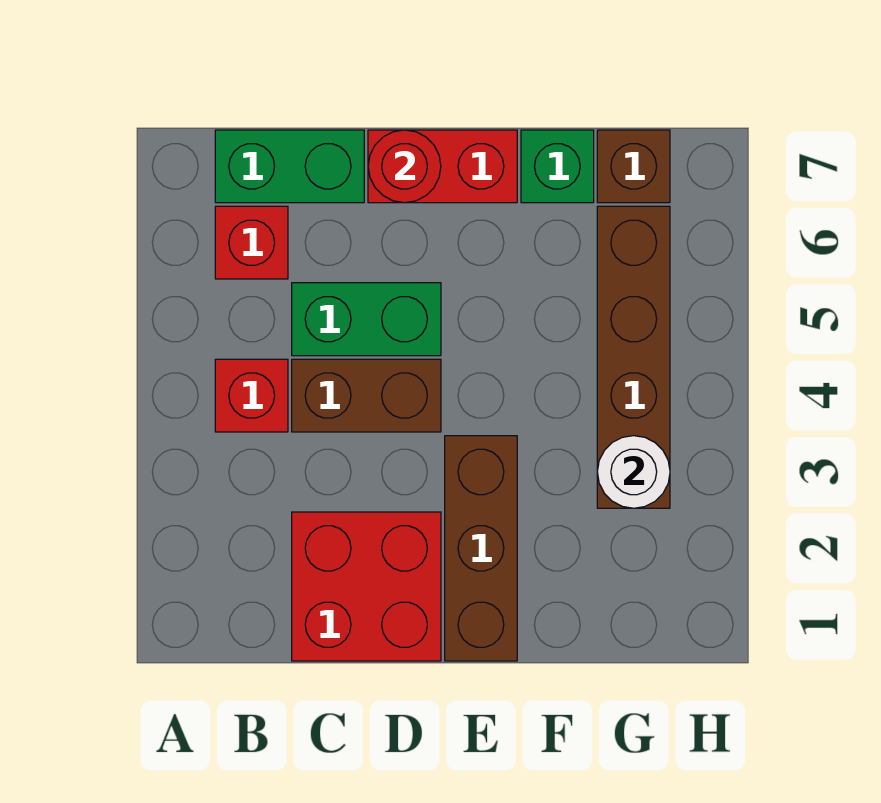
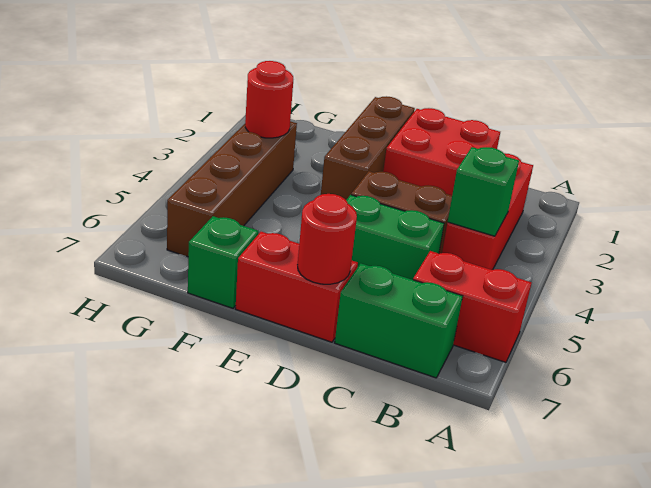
red brick B4 level 1 -> red brick B2:B4 level 1
none -> green brick B4 level 2
red brick B6 level 1 -> red brick A6:B6 level 1
white round brick G3 level 2 -> red round brick G3 level 2
brown brick G7 level 1 -> none

